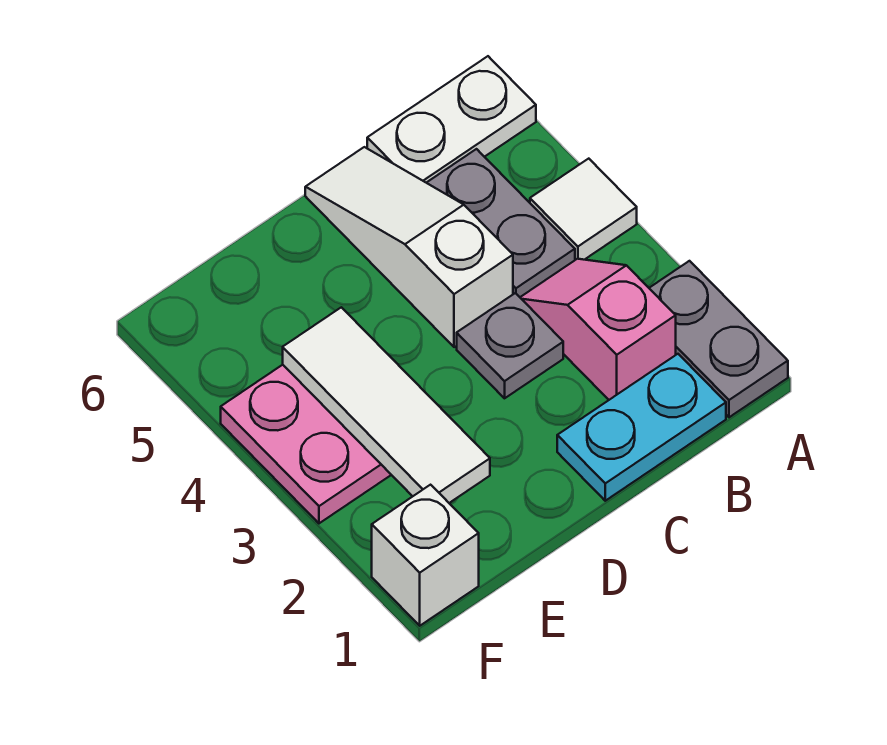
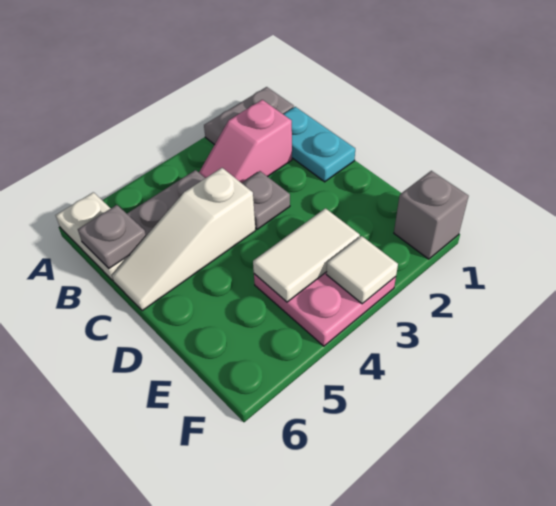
white tile A4 level 1 -> white tile F3 level 2
none -> grey plate B6 level 2
white tile E2:E4 level 2 -> white tile E3:E4 level 2
white brick F1 level 1 -> grey brick F1 level 1

